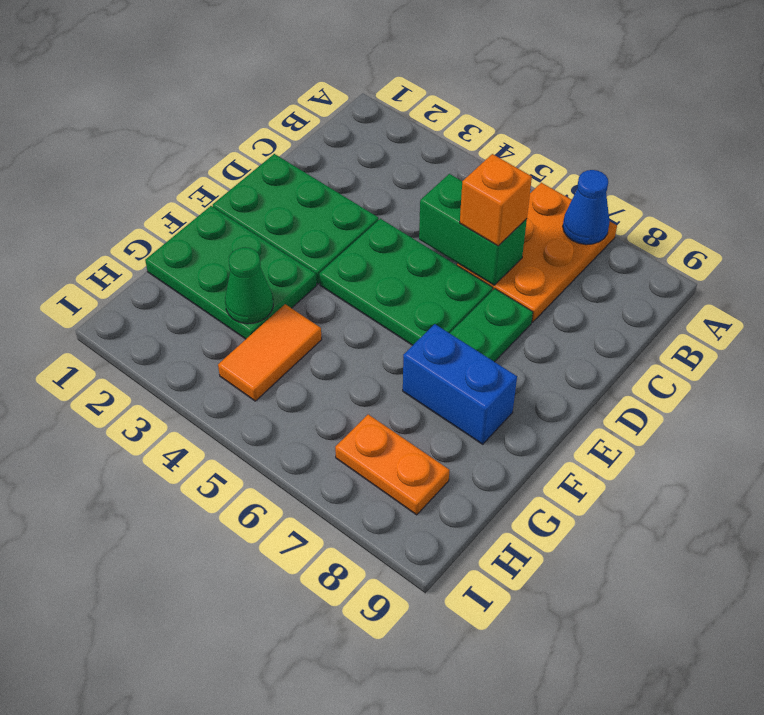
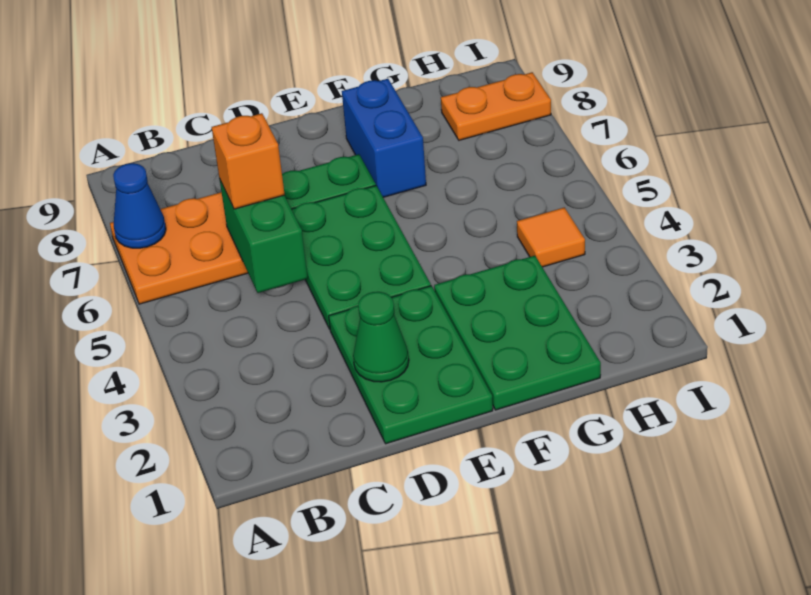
green cone G3 level 2 -> green cone D2 level 2
orange tile G4:H4 level 1 -> orange tile H4 level 1
orange plate H7:H8 level 1 -> orange plate H8:I8 level 1

